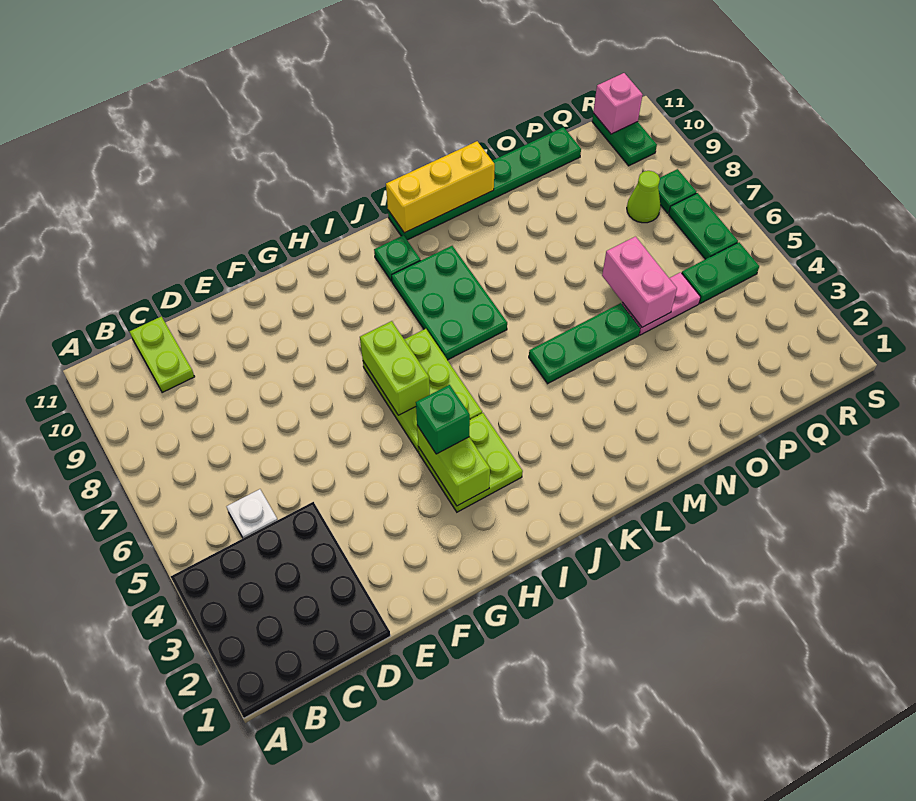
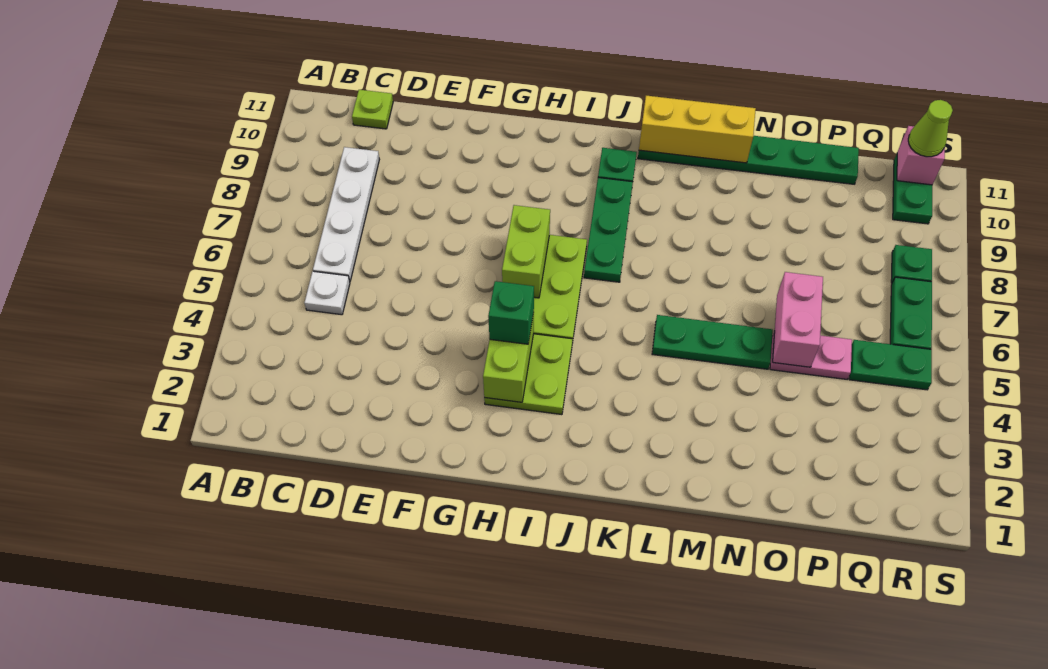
black plate A1:D4 level 1 -> none
none -> white plate C6:C9 level 1
lime plate C10:C11 level 1 -> lime plate C11 level 1
green plate J7:K9 level 1 -> green plate J7:J9 level 1
lime cone Q8 level 1 -> lime cone R11 level 3

